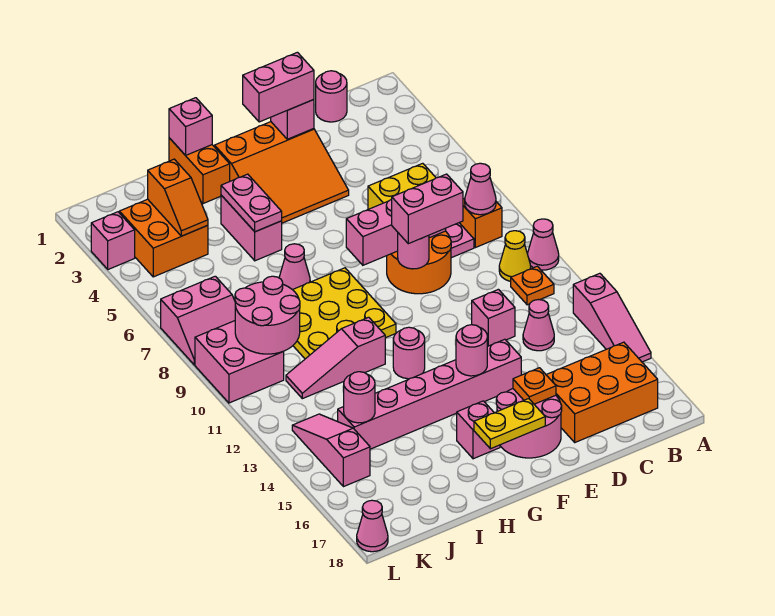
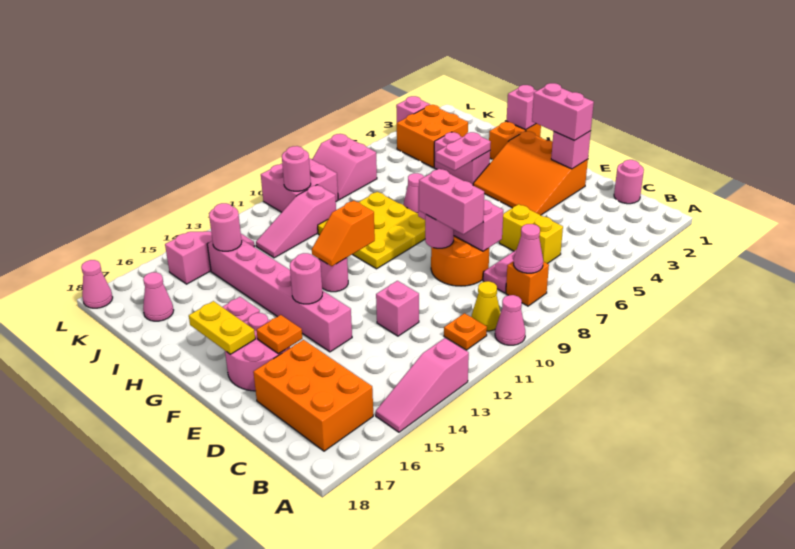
pink cone C13 level 1 -> pink cone J17 level 1
pink brick H4:H5 level 1 -> pink brick H4:I4 level 1
pink slope H11:J11 level 1 top H -> pink slope J10:J12 level 1 top 10
orange slope J3:J4 level 2 top 3 -> orange slope G11:G12 level 2 top 11
pink round brick J9:K10 level 2 -> pink round brick K10 level 2

